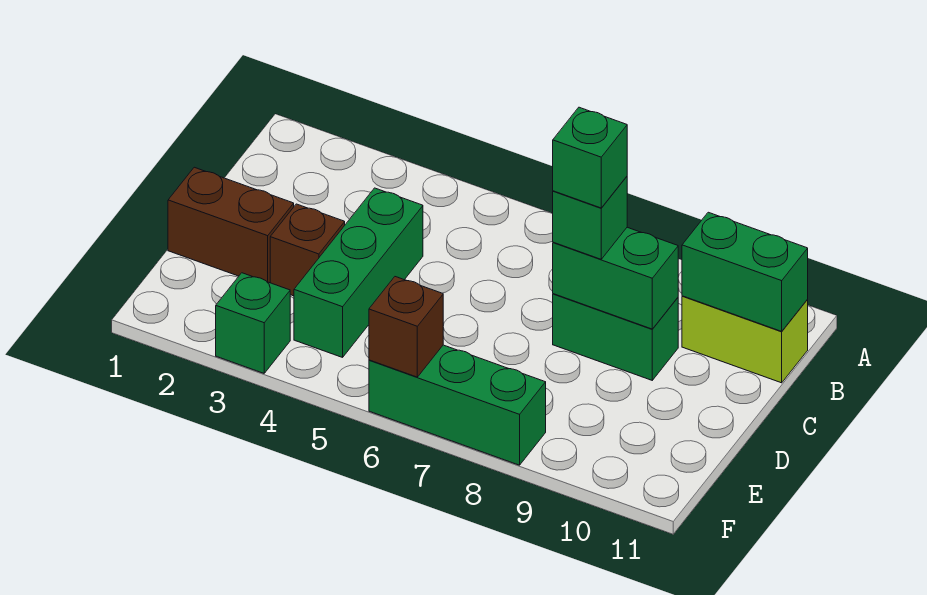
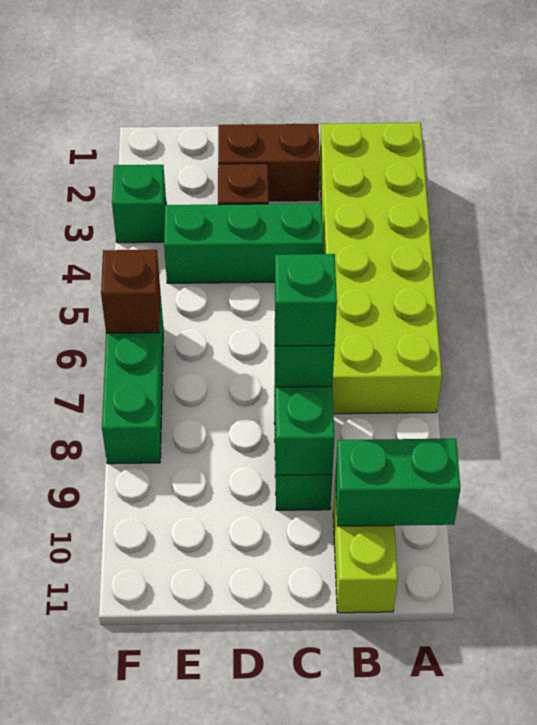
none -> lime brick A2:B7 level 1
green brick B10:B11 level 2 -> green brick A10:B10 level 2
brown brick D1:D2 level 1 -> brown brick C2:D2 level 1

